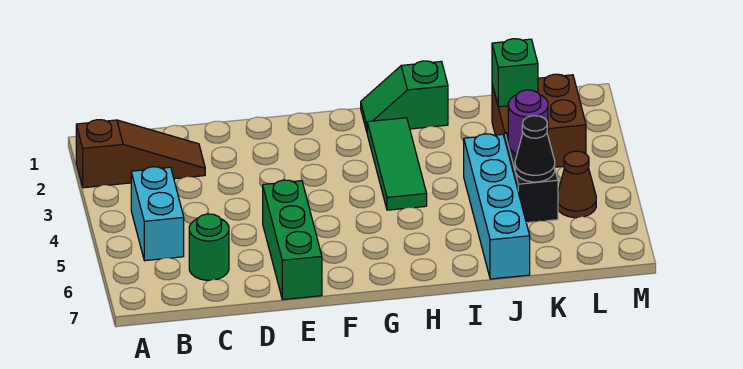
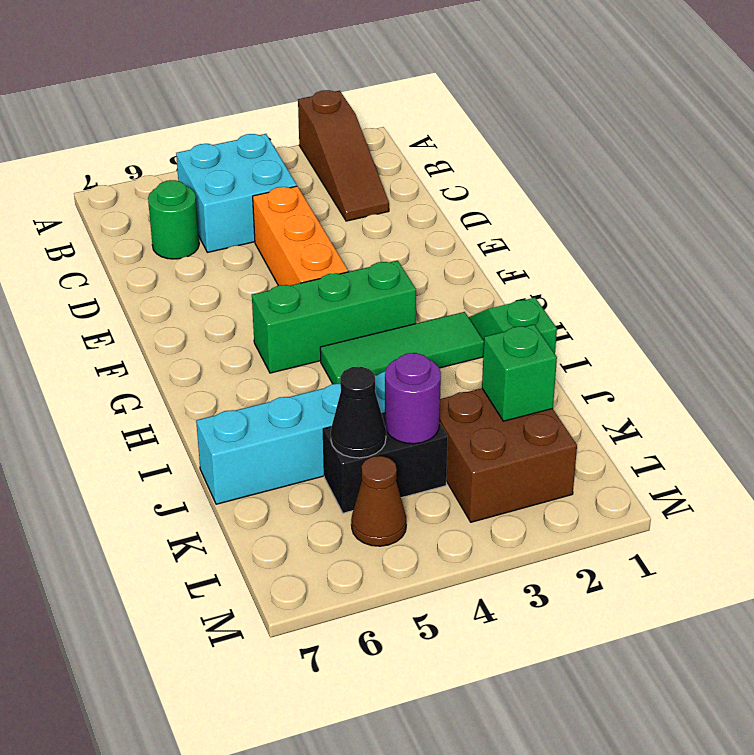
cyan brick B4:B5 level 1 -> cyan brick B4:C5 level 1
none -> orange brick D4:F4 level 1
green brick E5:E7 level 1 -> green brick G3:G5 level 1

